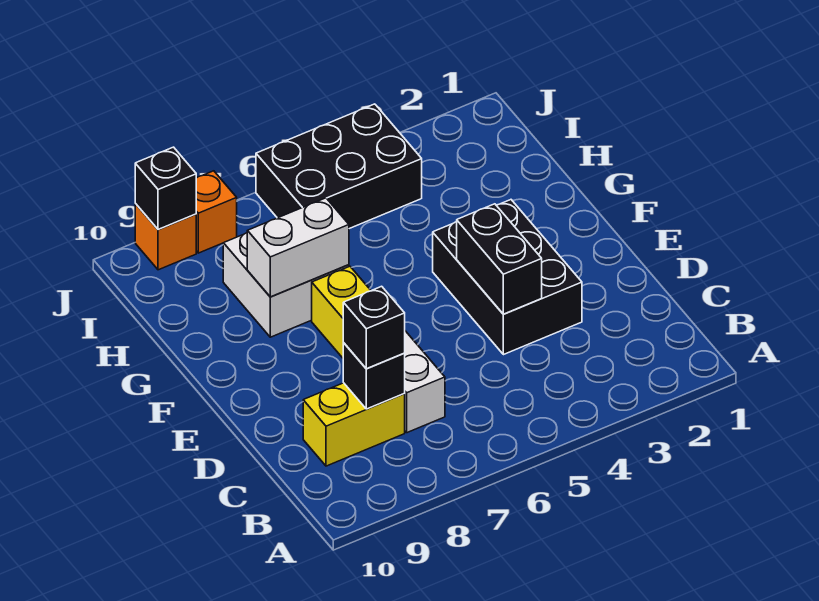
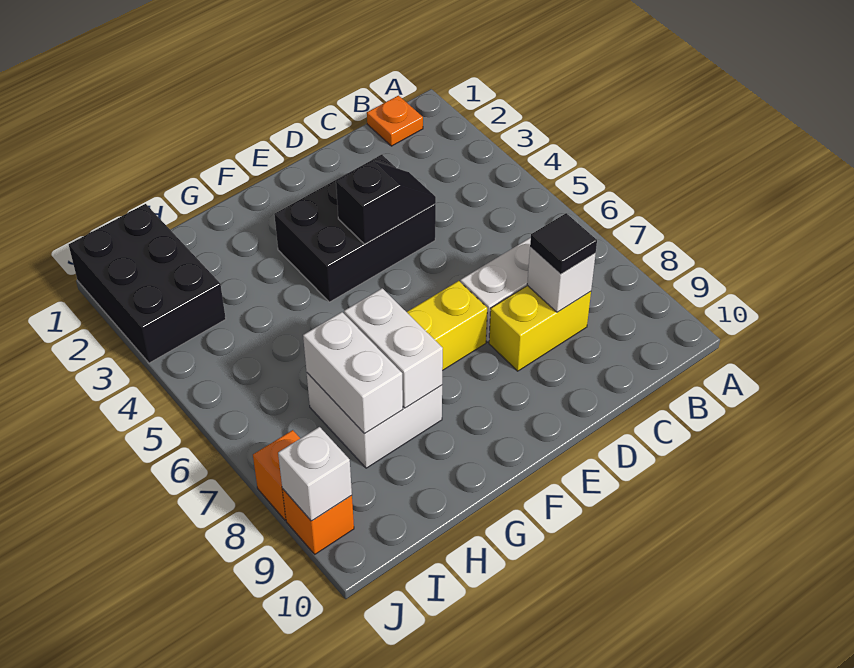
none -> orange plate B1 level 1
yellow brick C8:C9 level 1 -> yellow brick C8:D8 level 1
black brick C8 level 2 -> white brick C8 level 2
black brick C8 level 3 -> black tile C8 level 3
black brick D4:E4 level 2 -> black slope D4:E4 level 2 top E
none -> white brick H7:H8 level 2
black brick I4:J6 level 1 -> black brick I1:J3 level 1
black brick J9 level 2 -> white brick J9 level 2

